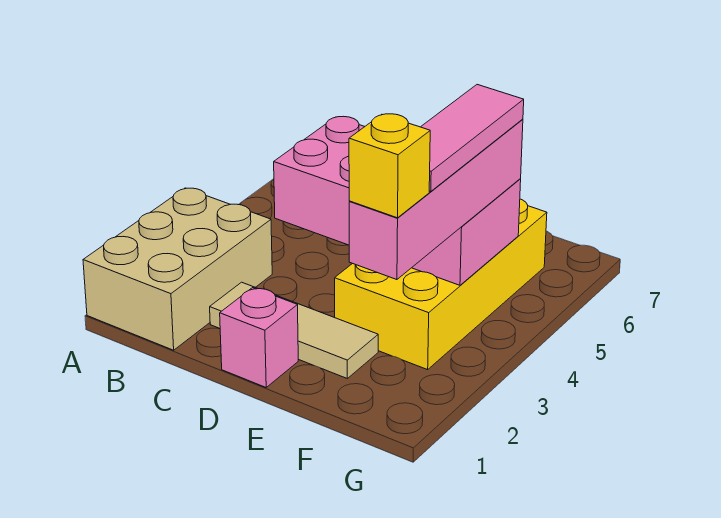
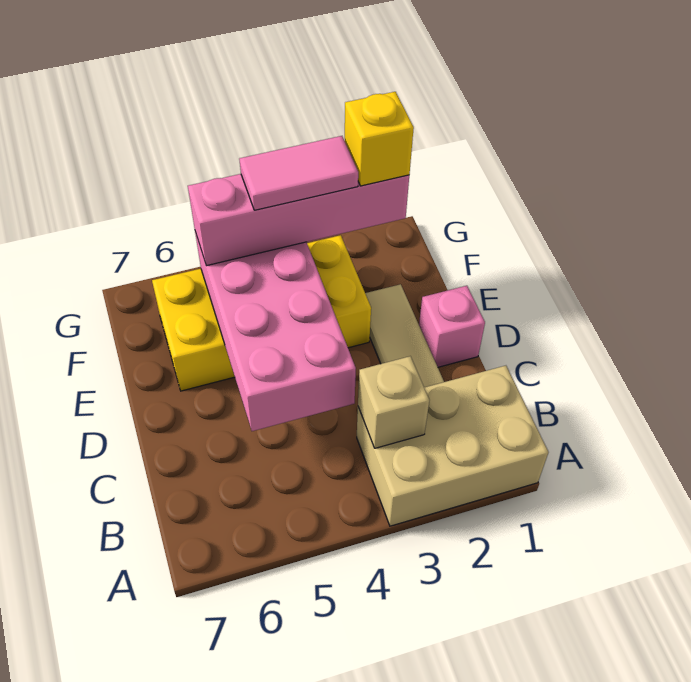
none -> tan brick B3 level 2
pink tile F3:F5 level 4 -> pink tile F3:F4 level 4

